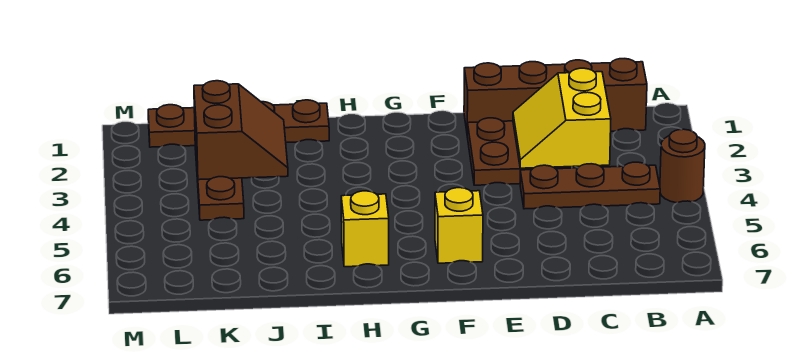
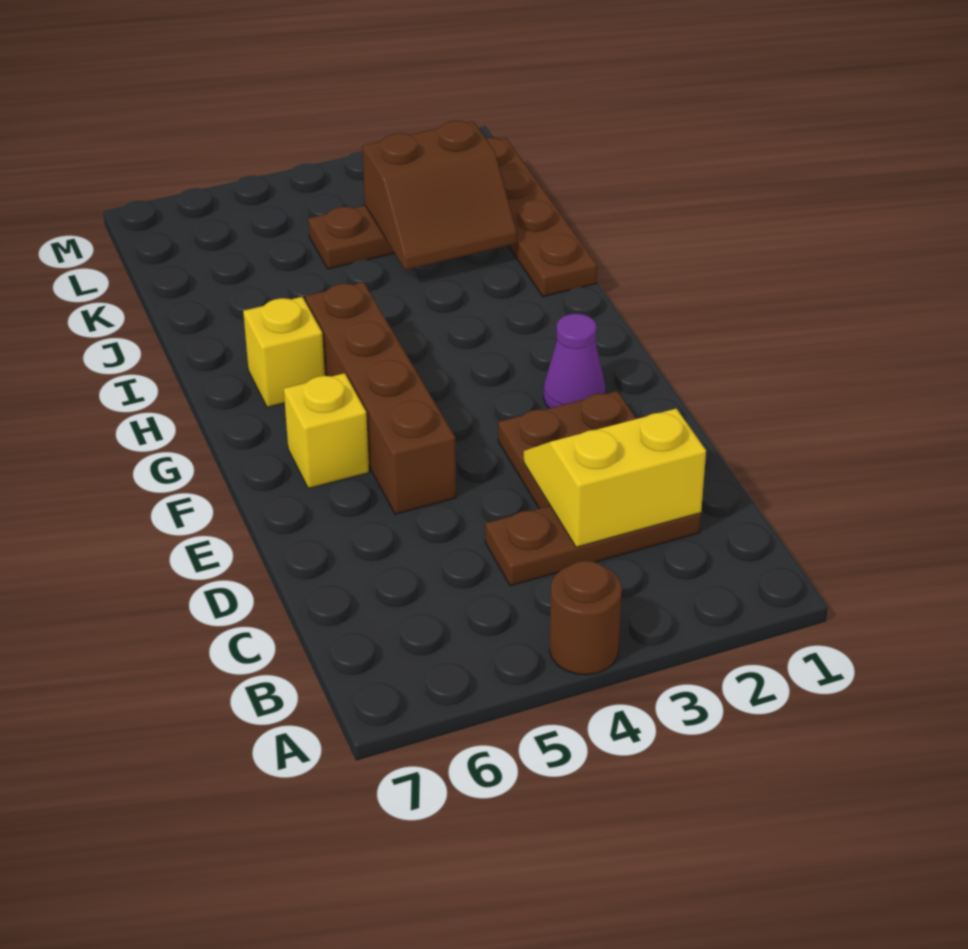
brown brick B1:E1 level 1 -> brown brick E5:H5 level 1
brown plate B4:D4 level 1 -> brown plate C2:C4 level 1
none -> purple cone F2 level 1

